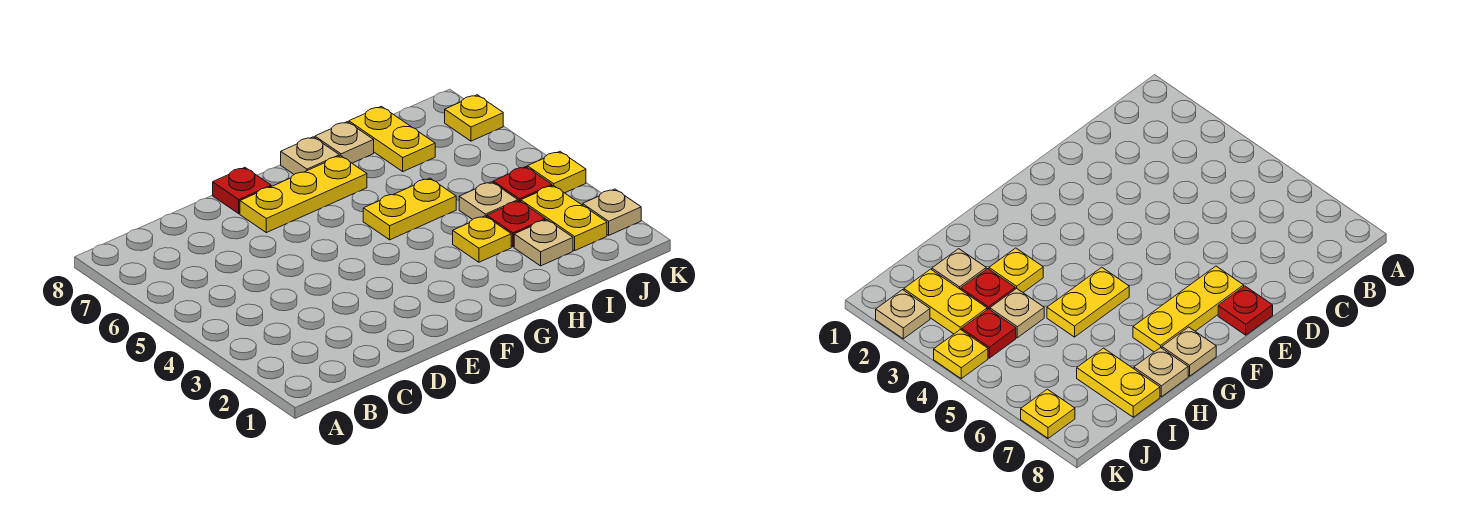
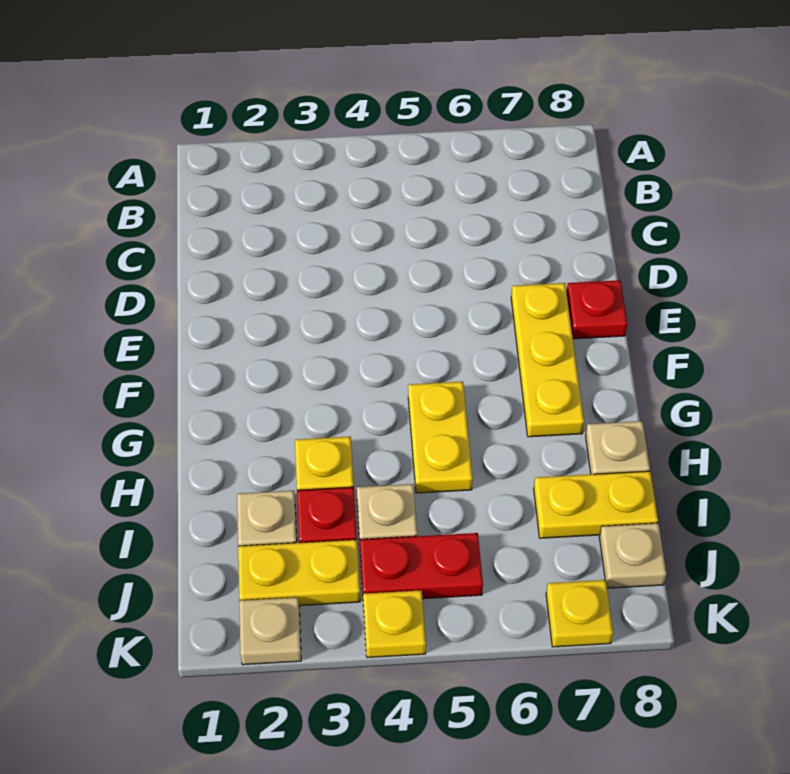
tan plate G8 level 1 -> tan plate J8 level 1
red plate J4 level 1 -> red plate J4:J5 level 1

